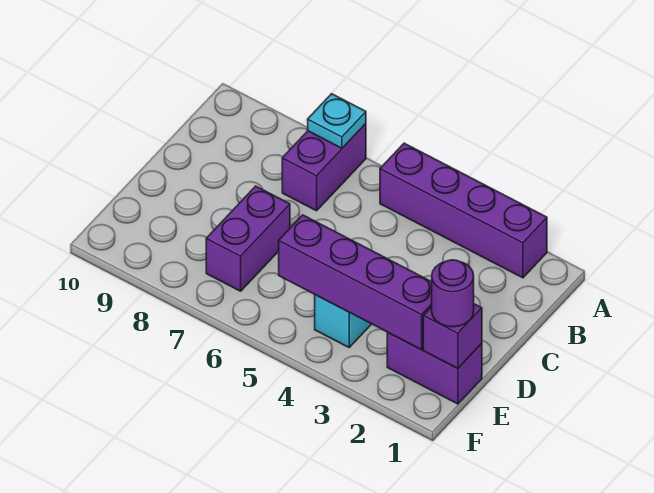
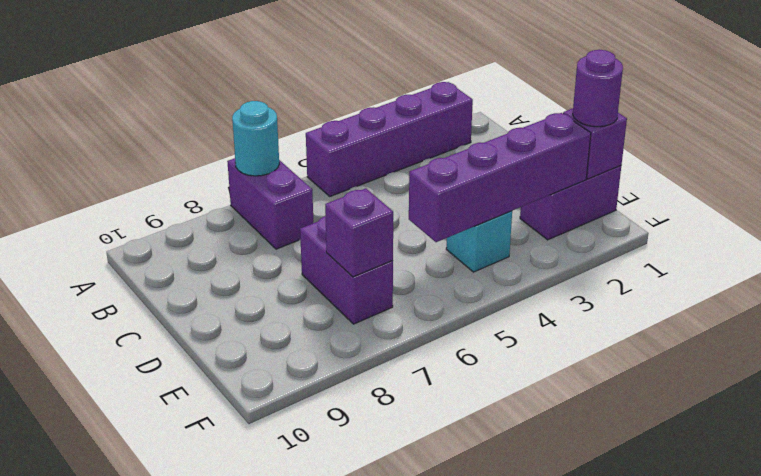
cyan plate A7 level 2 -> cyan round brick A7 level 2
none -> purple brick E7 level 2

